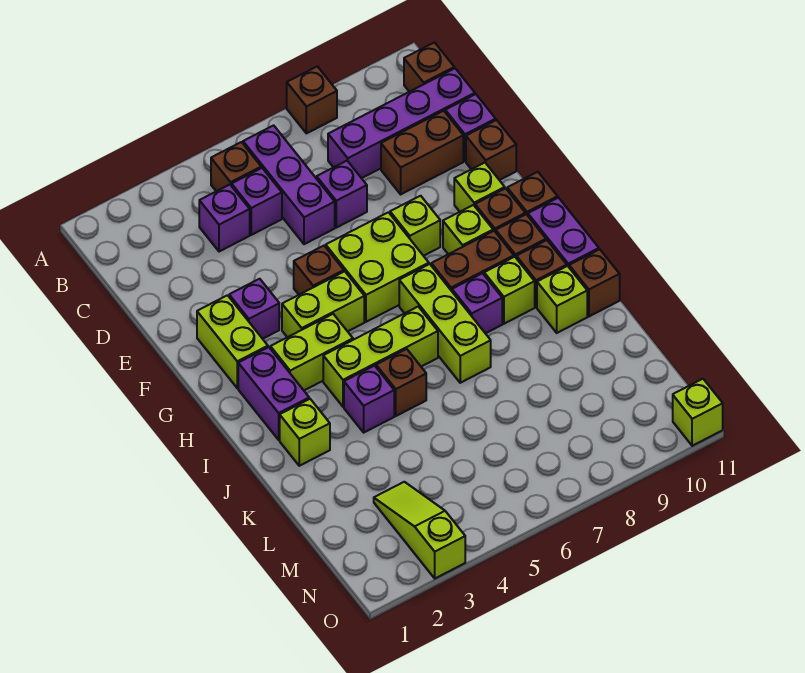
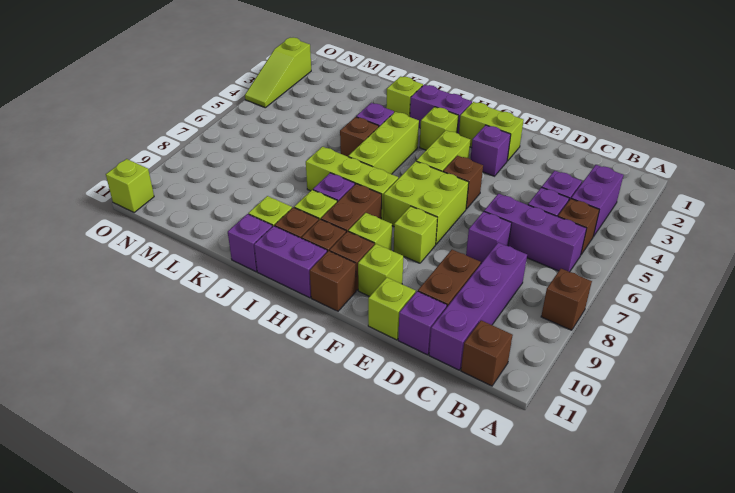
none -> purple brick B3:B4 level 1
brown brick E11 level 1 -> lime brick E11 level 1
lime brick H3:H4 level 1 -> lime brick H3 level 1
brown brick J11 level 1 -> purple brick J11 level 1
lime slope M3:O3 level 1 top O -> lime slope O2:O4 level 1 top 2

